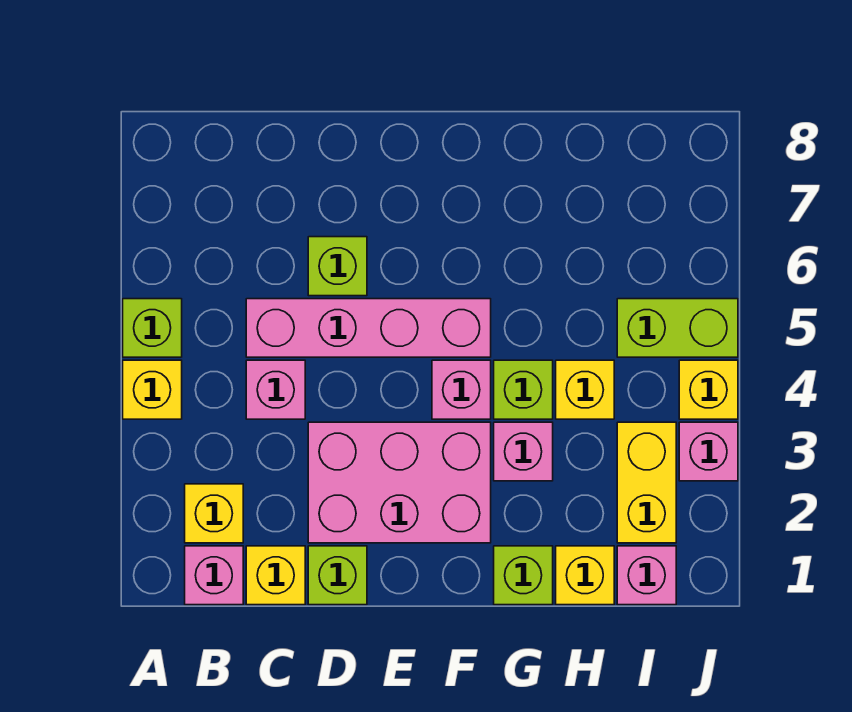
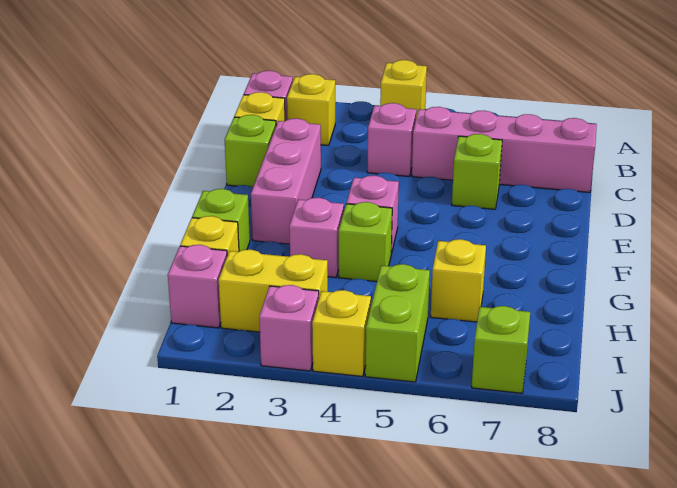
lime brick A5 level 1 -> lime brick J7 level 1
pink brick C5:F5 level 1 -> pink brick C5:C8 level 1
pink brick D2:F3 level 1 -> pink brick D2:F2 level 1
yellow brick H4 level 1 -> yellow brick H6 level 1

